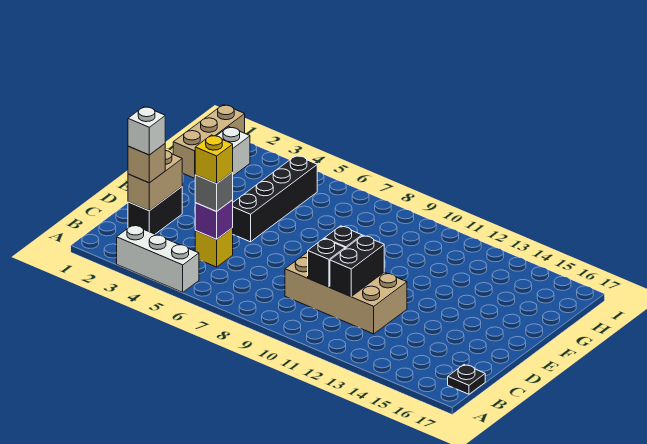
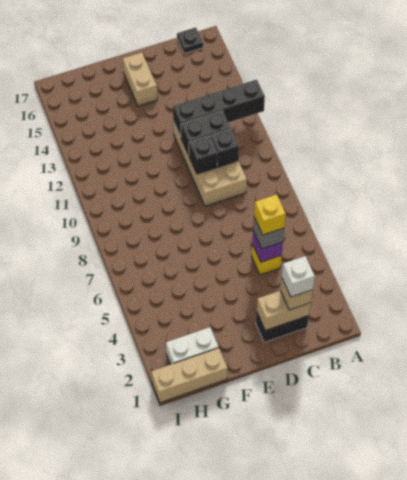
white brick A3:A5 level 1 -> none
black brick E5:H5 level 1 -> black brick A12:D12 level 2
none -> tan brick E15:E16 level 1

